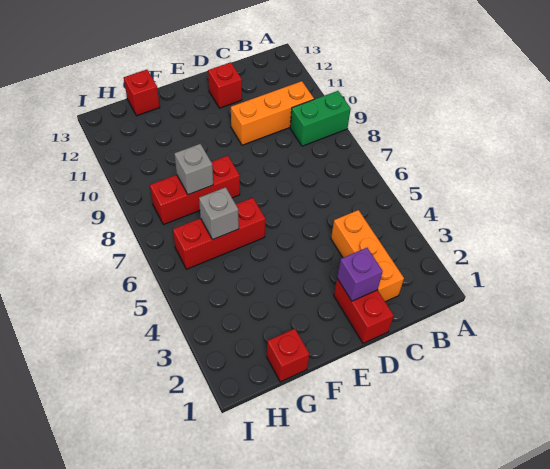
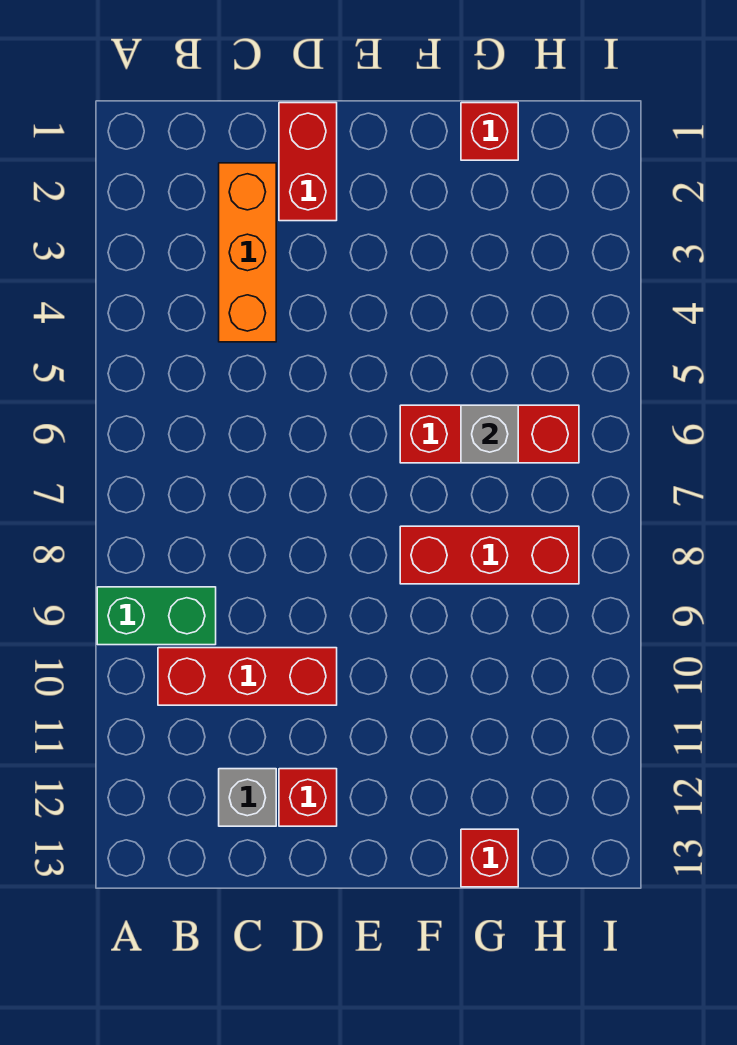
orange brick B10:D10 level 1 -> red brick B10:D10 level 1
purple brick D2 level 2 -> none
grey brick G8 level 2 -> grey brick C12 level 1

